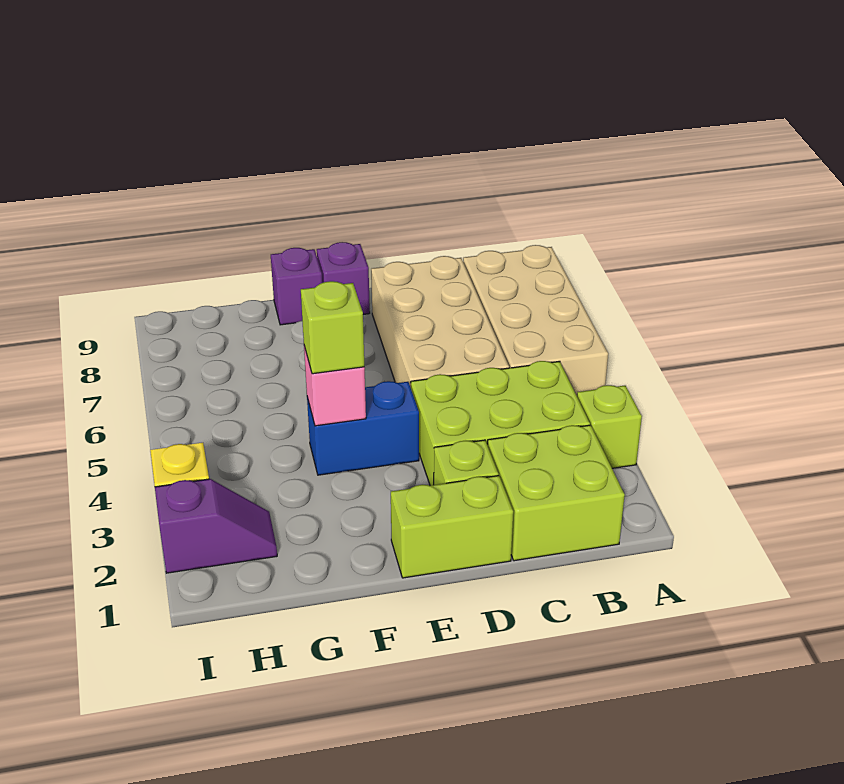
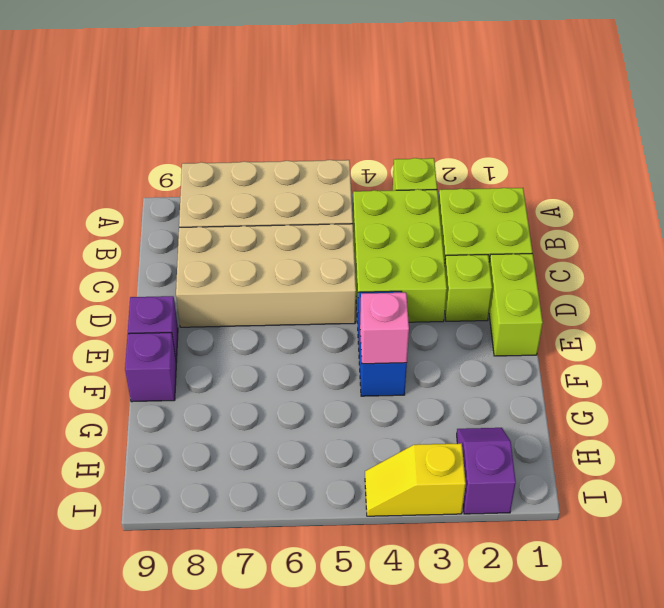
lime brick F4 level 3 -> none

